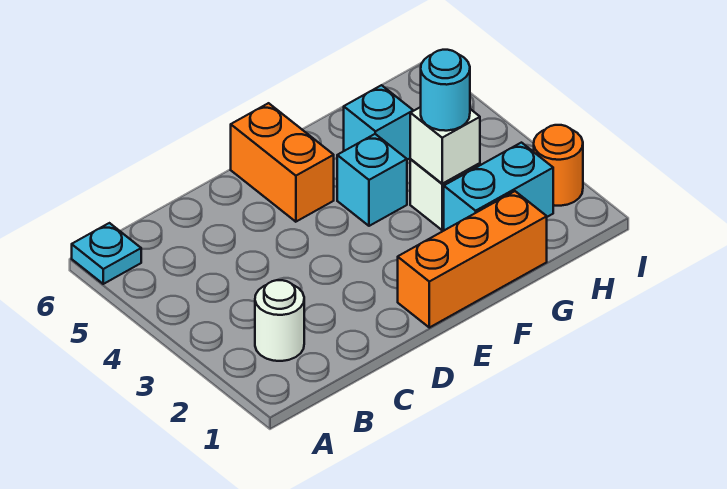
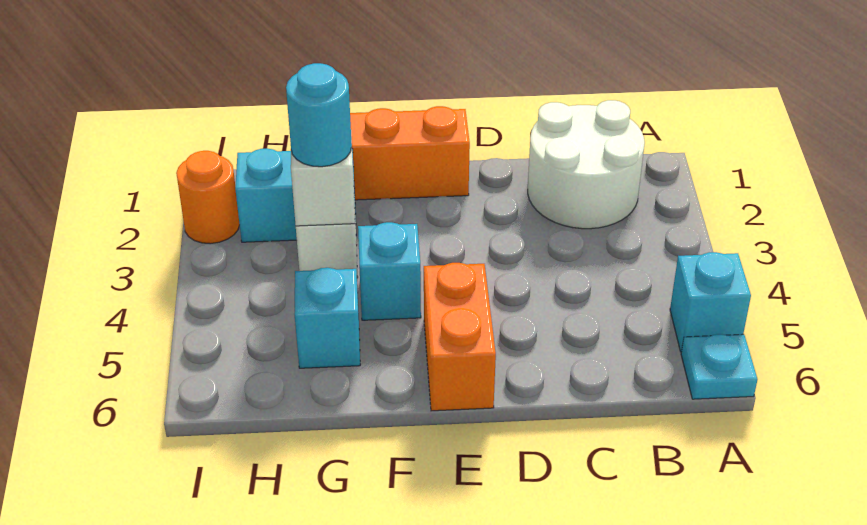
none -> cyan brick A5 level 1
white round brick B2 level 1 -> white round brick B1:C2 level 1

